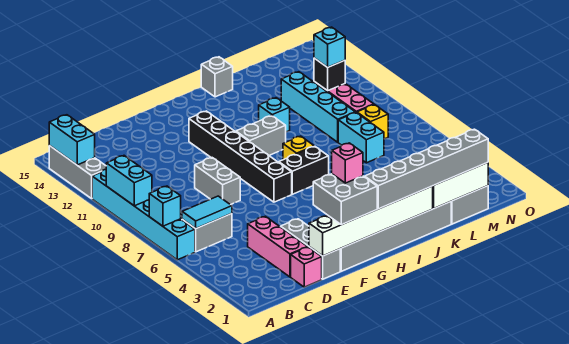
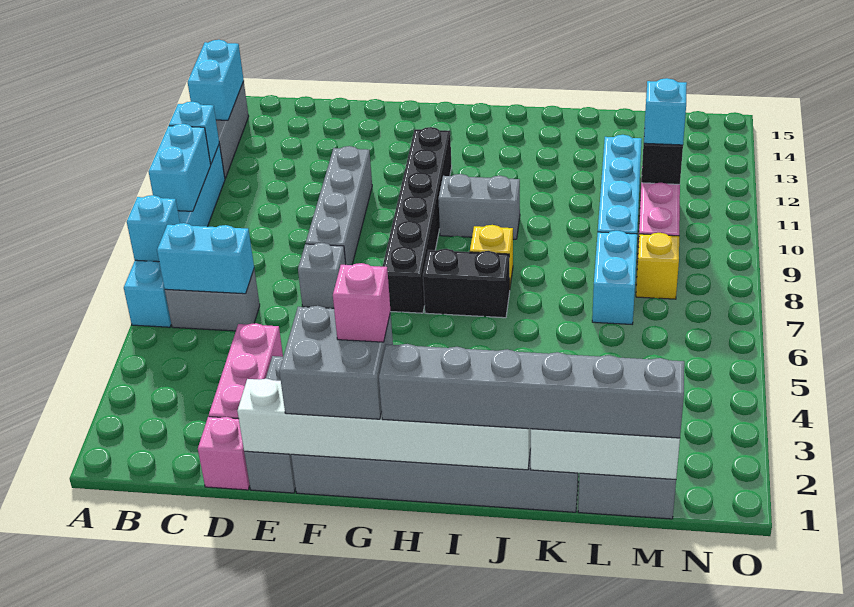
cyan tile B6:C6 level 2 -> cyan brick B6:C6 level 2
grey brick E8:E9 level 1 -> grey brick E8:E11 level 1
cyan brick J11 level 1 -> cyan brick A11 level 2
grey brick J15 level 1 -> grey brick E7 level 1

